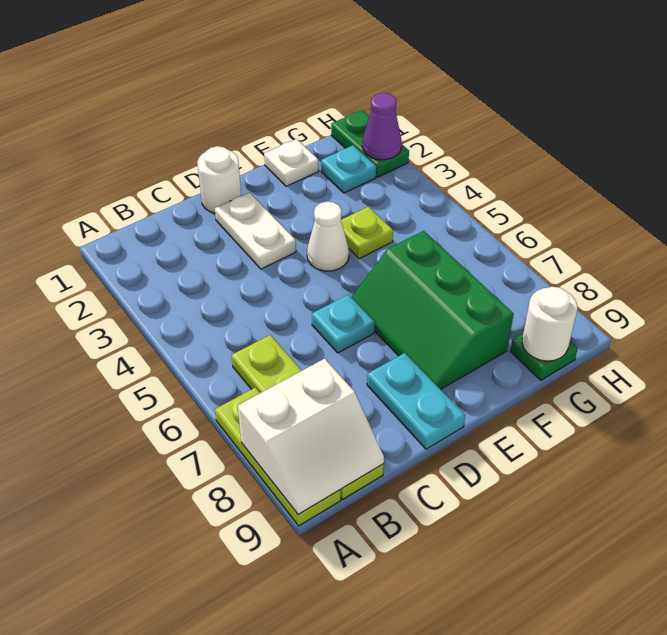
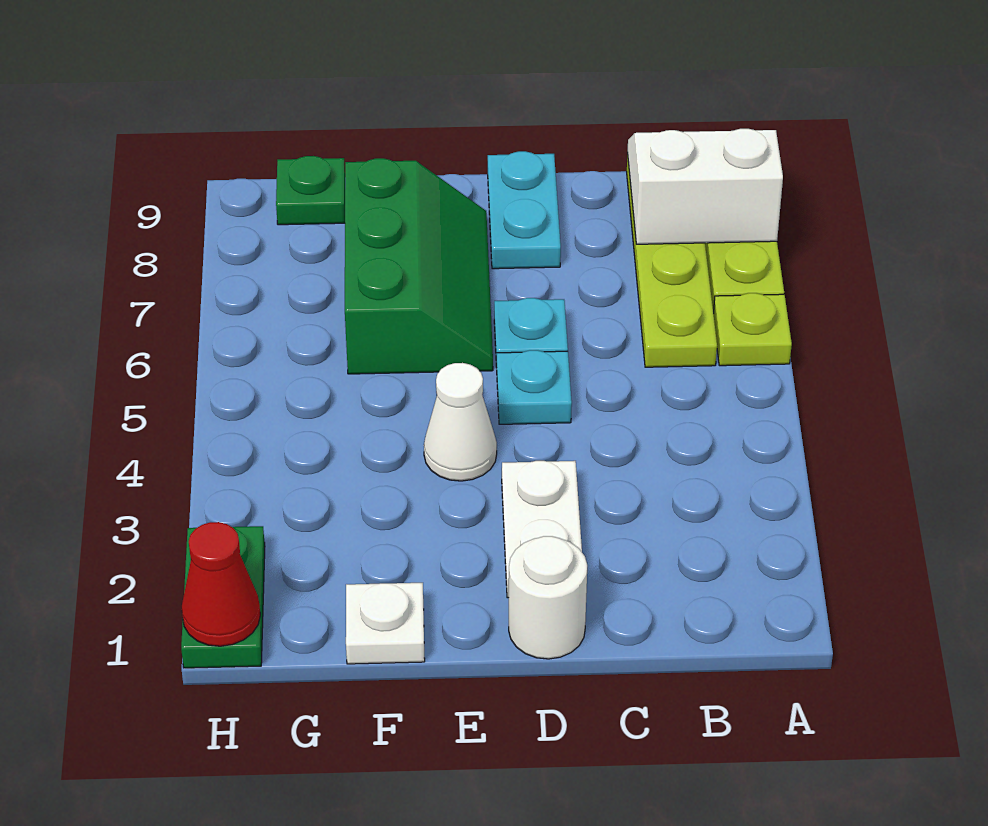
lime plate F4 level 1 -> lime plate A6 level 1
cyan plate G2 level 1 -> cyan plate D5 level 1
white round brick G9 level 2 -> none
none -> red cone H1 level 2
purple cone H2 level 2 -> none

